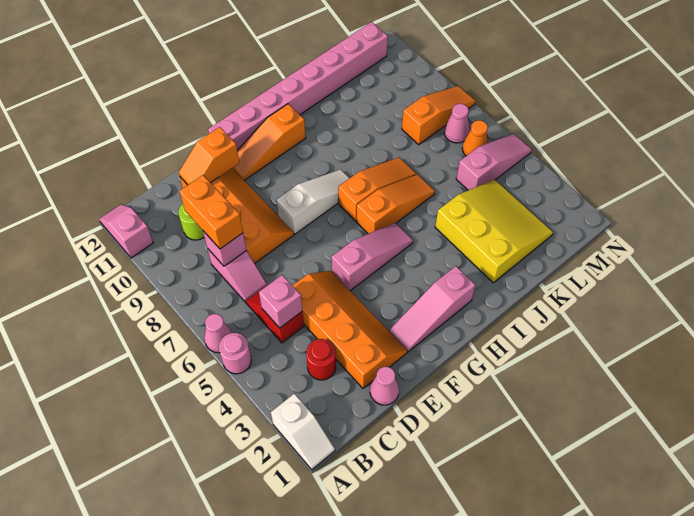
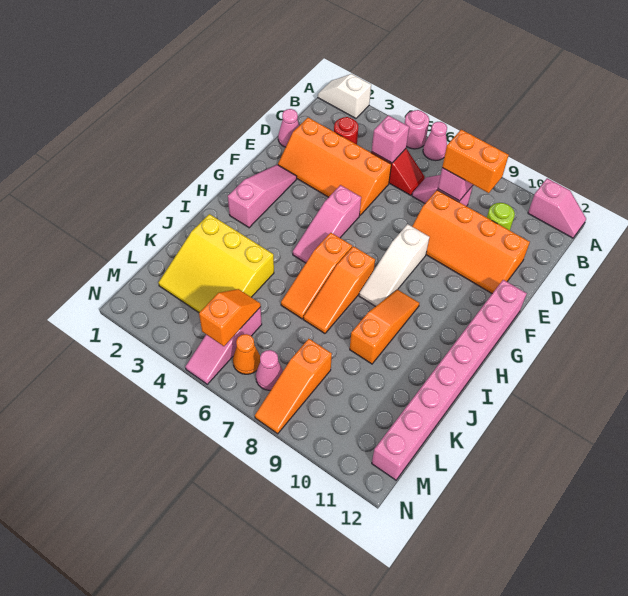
orange slope D11:E11 level 2 top E -> orange slope L5:M5 level 2 top M
orange slope F11:H11 level 1 top H -> orange slope H9:J9 level 1 top J

